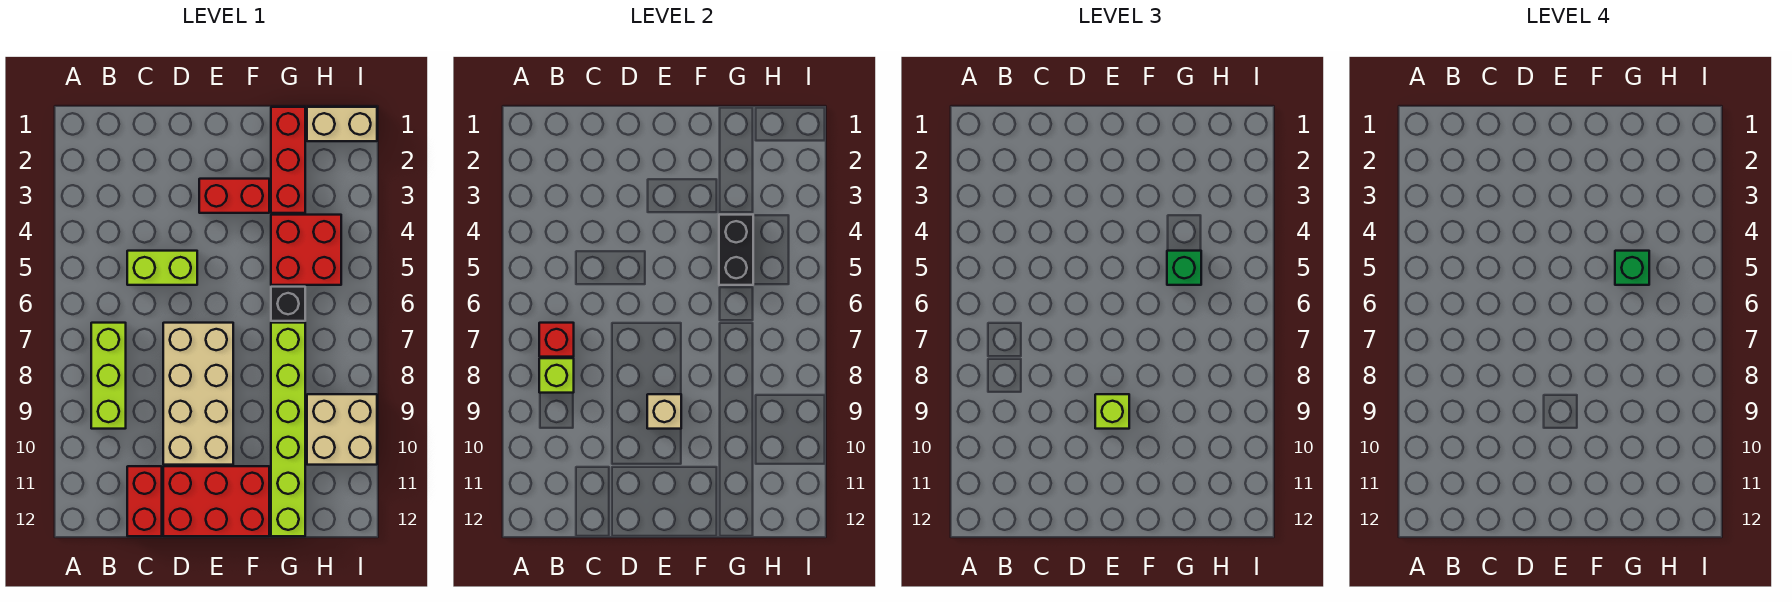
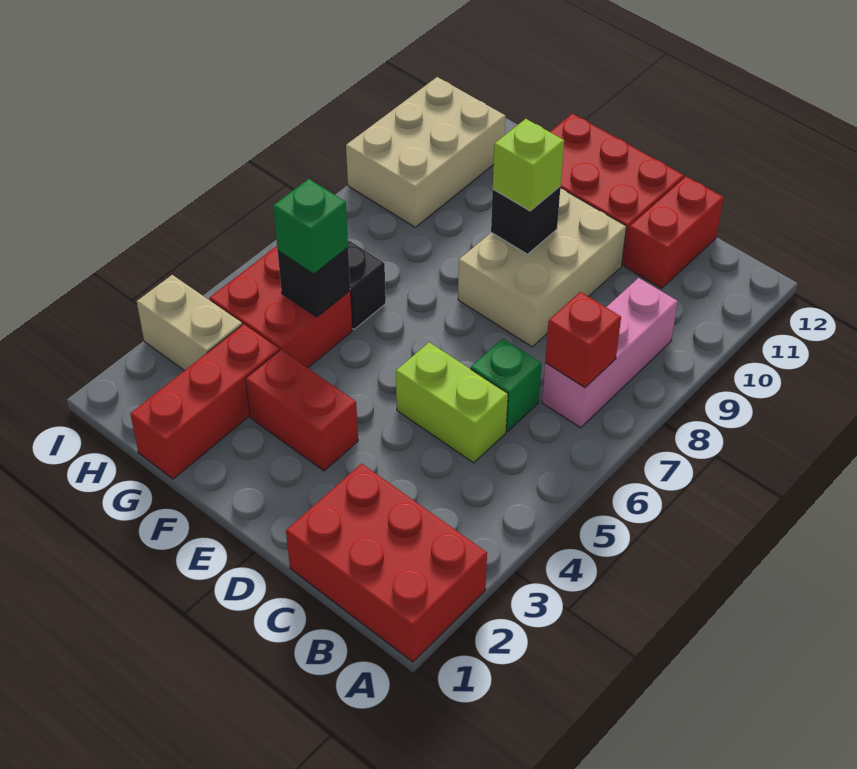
none -> red brick A1:C2 level 1
lime brick B7:B9 level 1 -> pink brick B7:B9 level 1
lime brick B8 level 2 -> none
tan brick D7:E10 level 1 -> tan brick D8:E10 level 1
tan brick E9 level 2 -> black brick E9 level 2
black brick G4:G5 level 2 -> black brick G5 level 2
green brick G5 level 4 -> green brick C6 level 1
lime brick G7:G12 level 1 -> none
tan brick H1:I1 level 1 -> tan brick H3:I3 level 1
tan brick H9:I10 level 1 -> tan brick H9:I11 level 1

